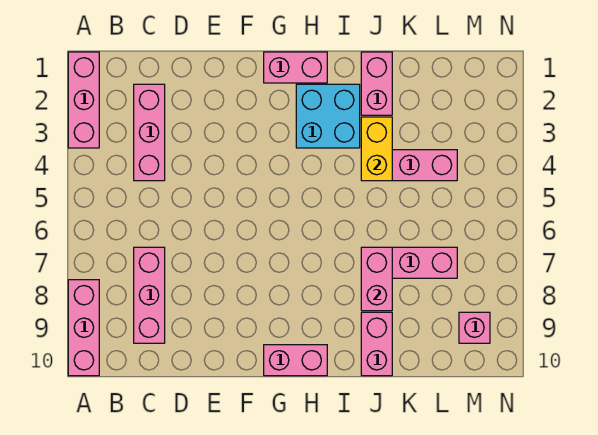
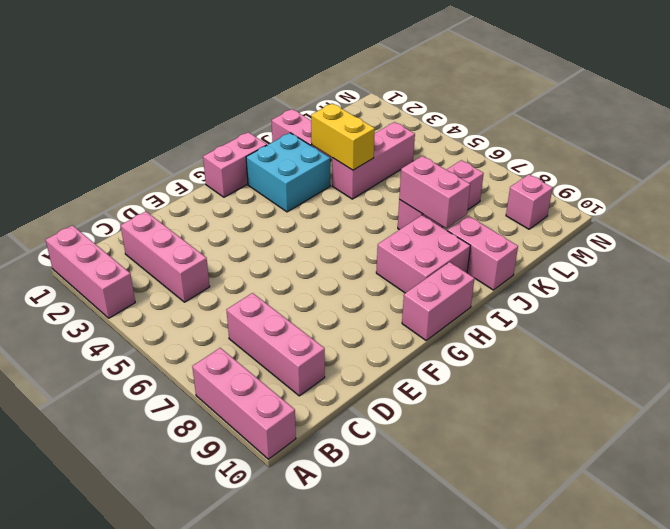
none -> pink brick H8:I9 level 1

